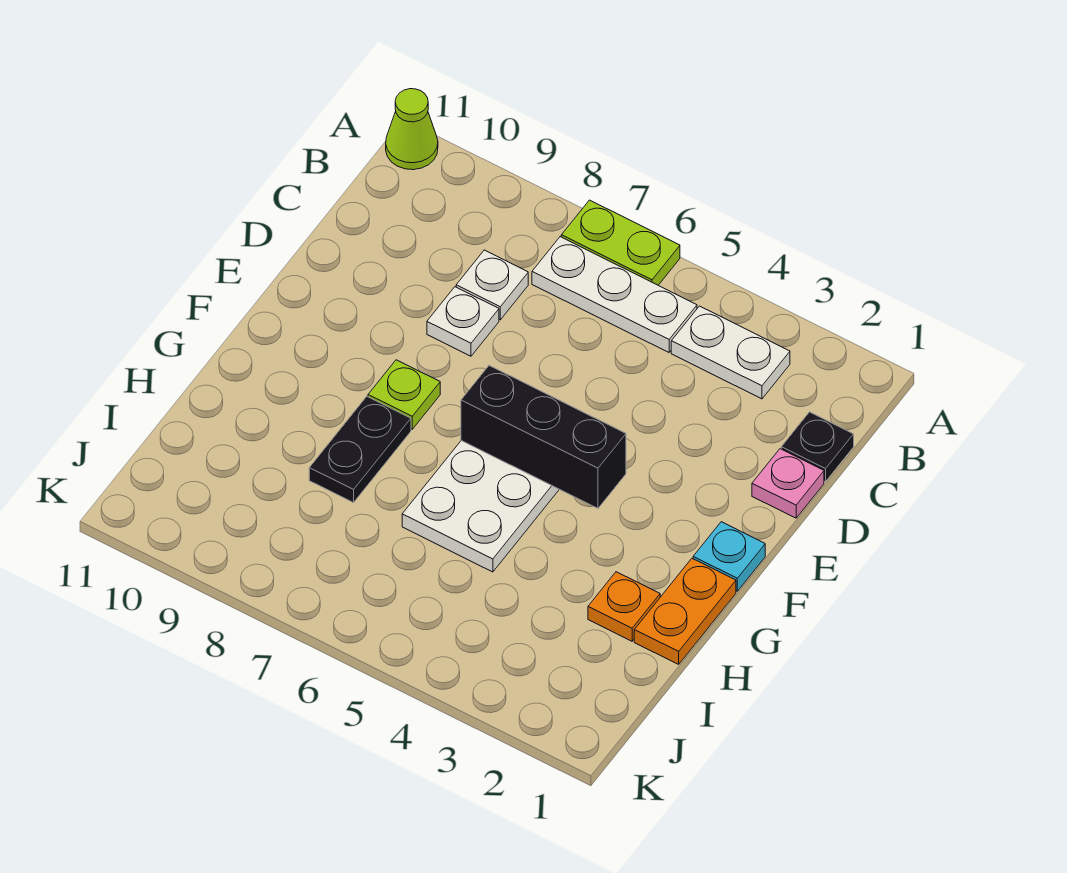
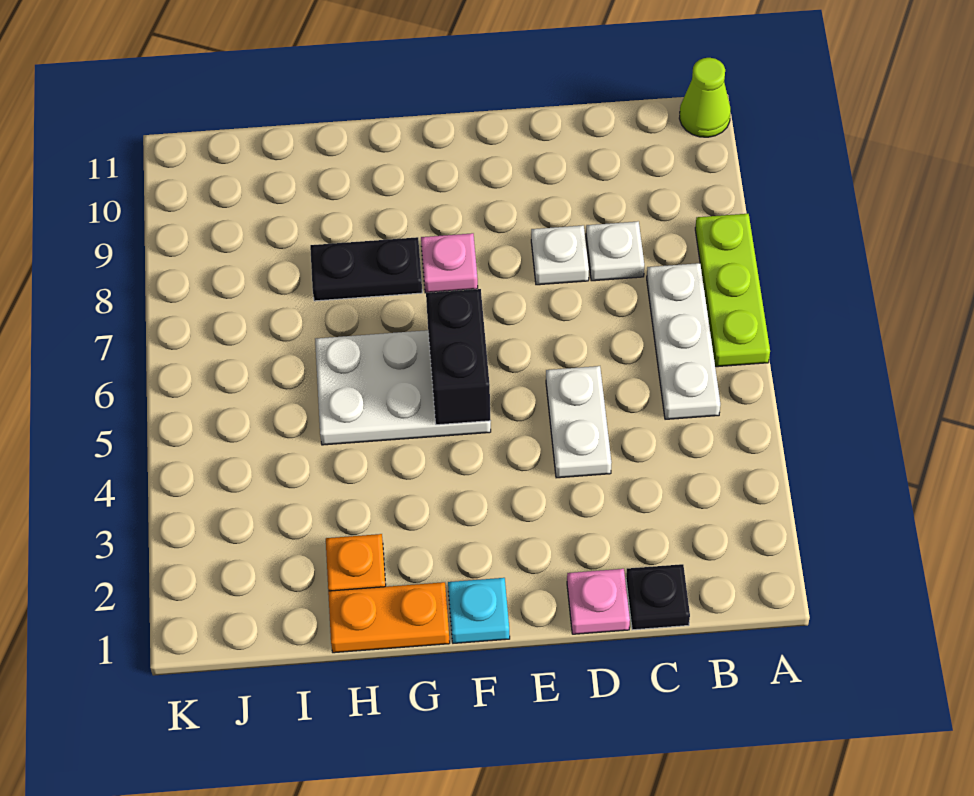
lime plate A6:A7 level 1 -> lime plate A6:A8 level 1
white plate B3:B4 level 1 -> white plate D4:D5 level 1
black brick F4:F6 level 2 -> black brick F5:F6 level 2
lime plate F8 level 1 -> pink plate F8 level 1

